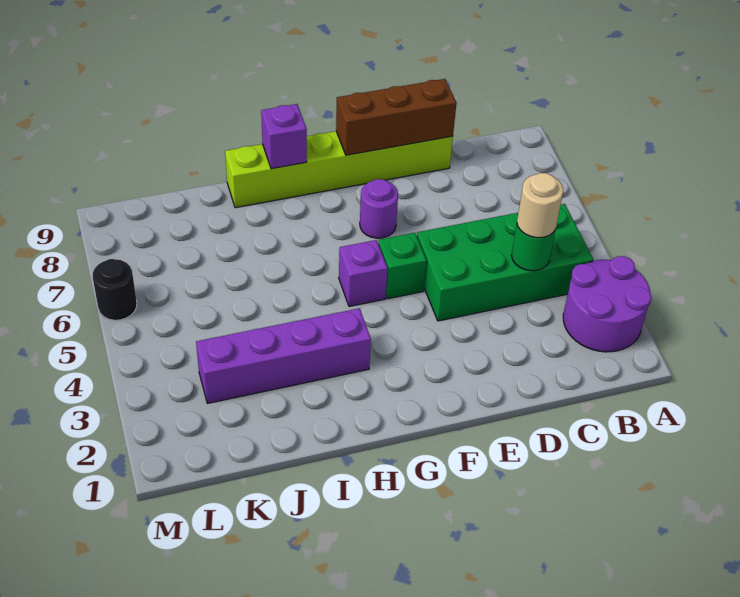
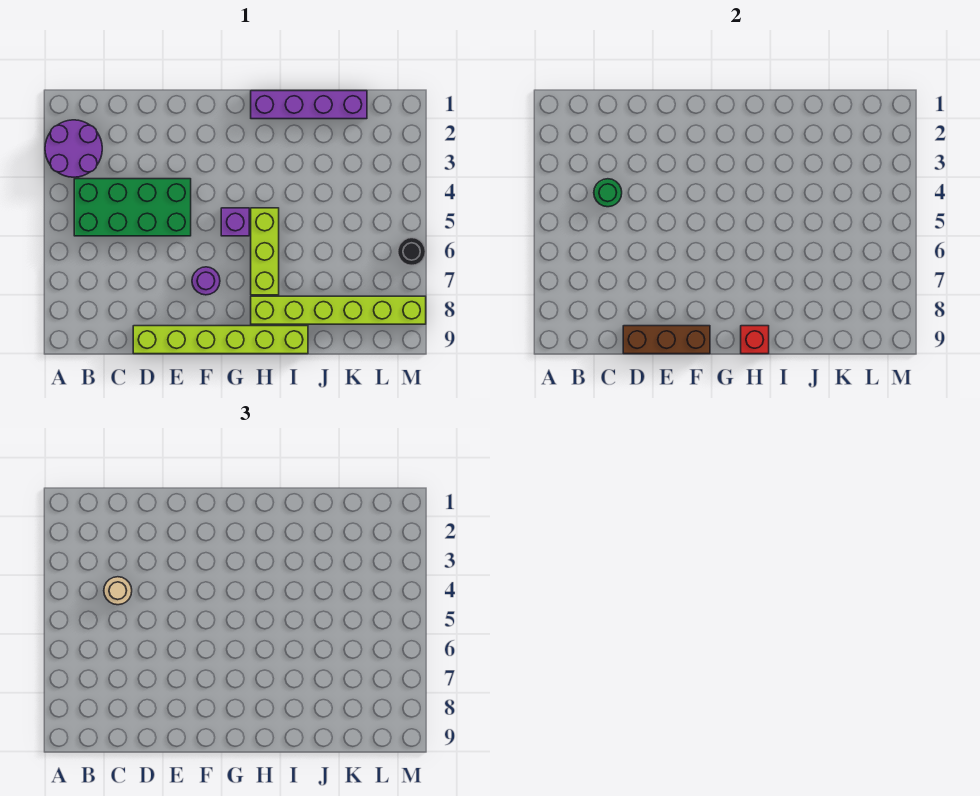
green brick F5 level 1 -> none
purple brick H3:K3 level 1 -> purple brick H1:K1 level 1
none -> lime brick H5:H7 level 1
none -> lime brick H8:M8 level 1
purple brick H9 level 2 -> red brick H9 level 2

